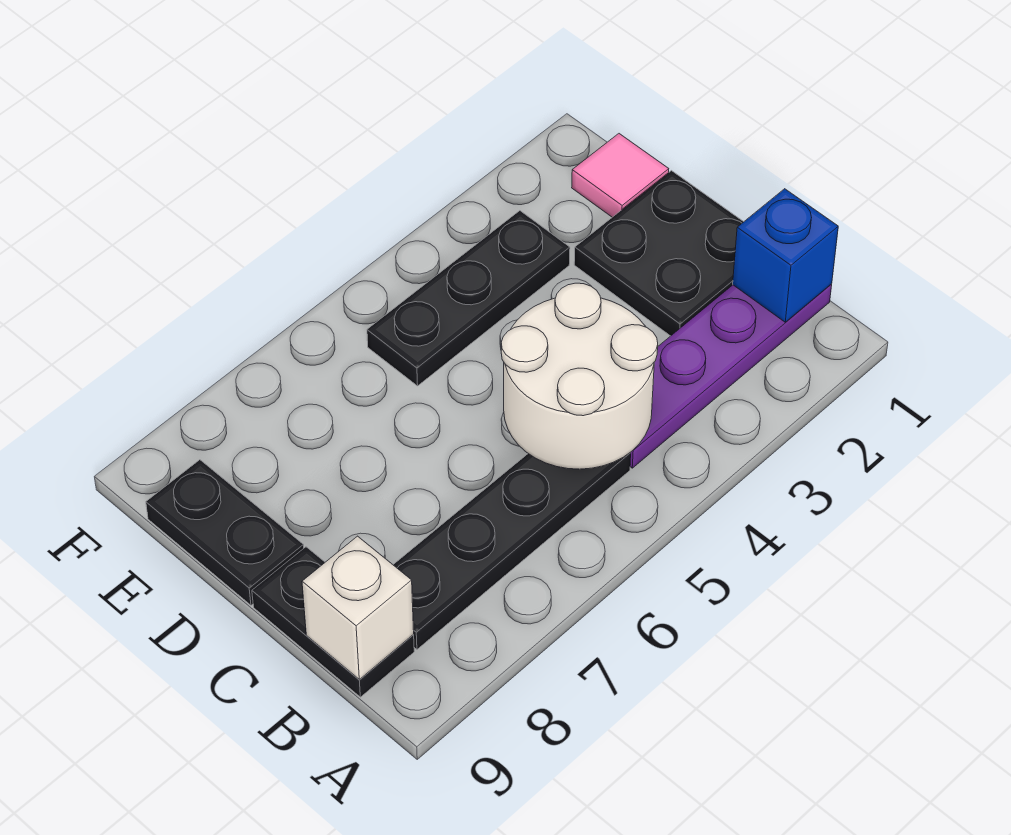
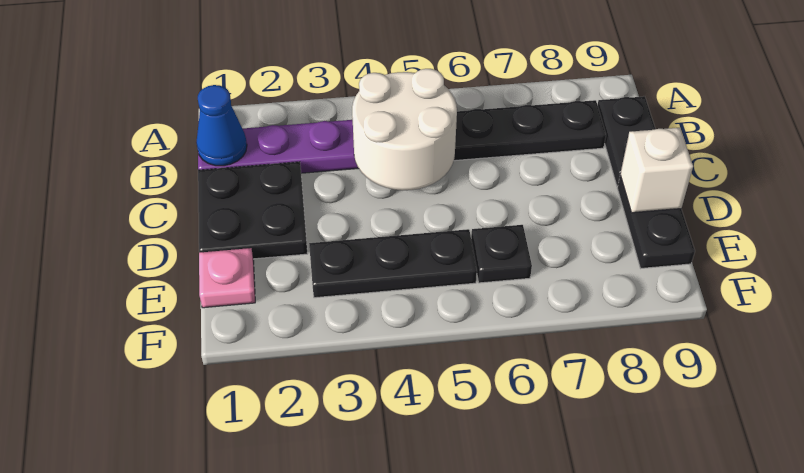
blue brick B1 level 2 -> blue cone B1 level 2
white brick B9 level 2 -> white brick D9 level 2
pink tile E1 level 1 -> pink plate E1 level 1
none -> black plate E6 level 1

